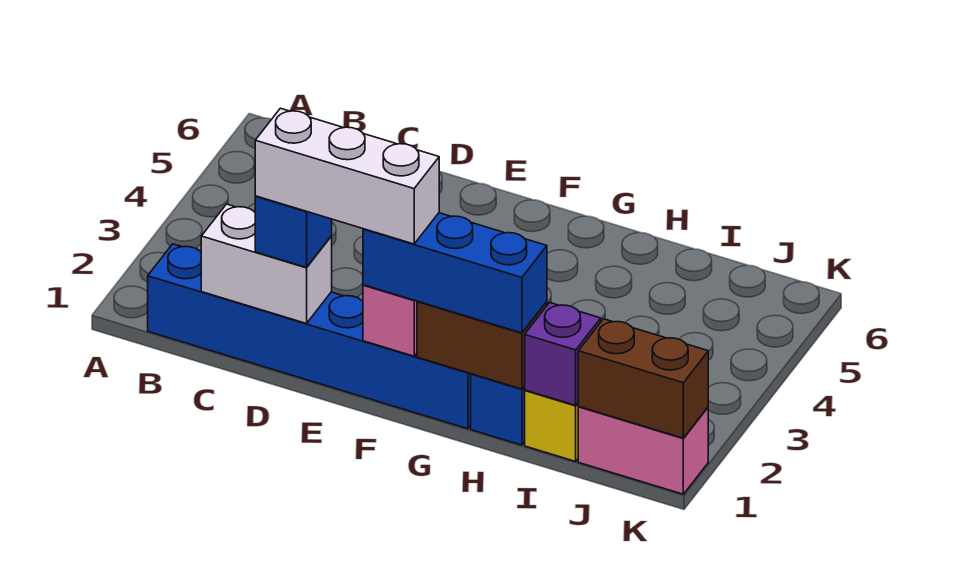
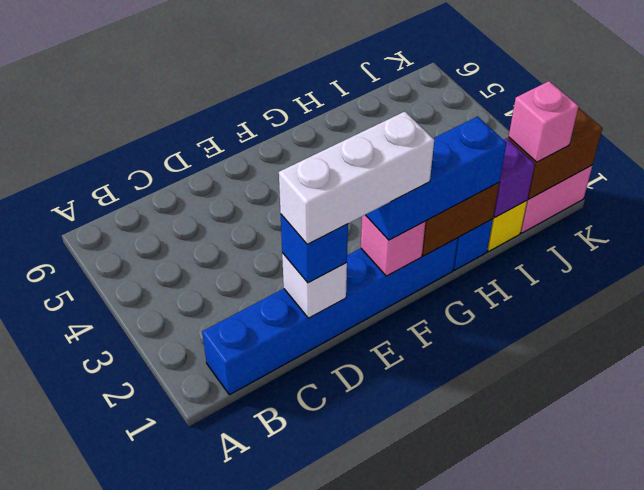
white brick C1:D1 level 2 -> white brick D1 level 2
none -> pink brick J1 level 3

